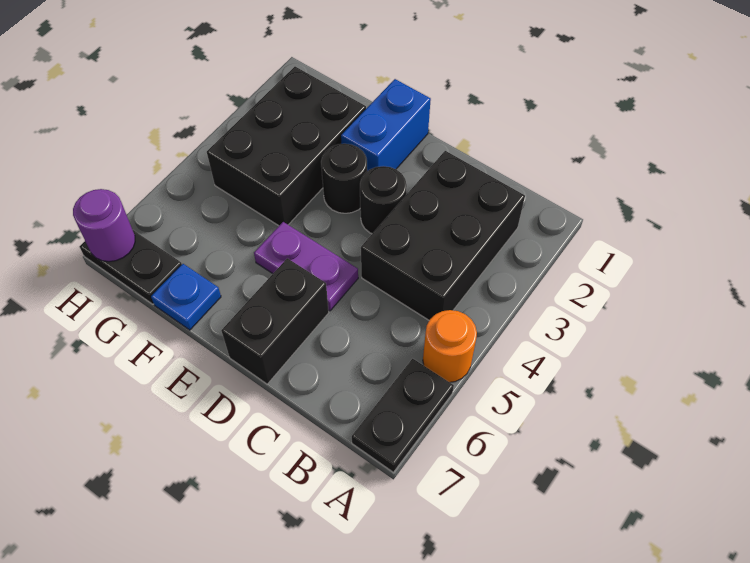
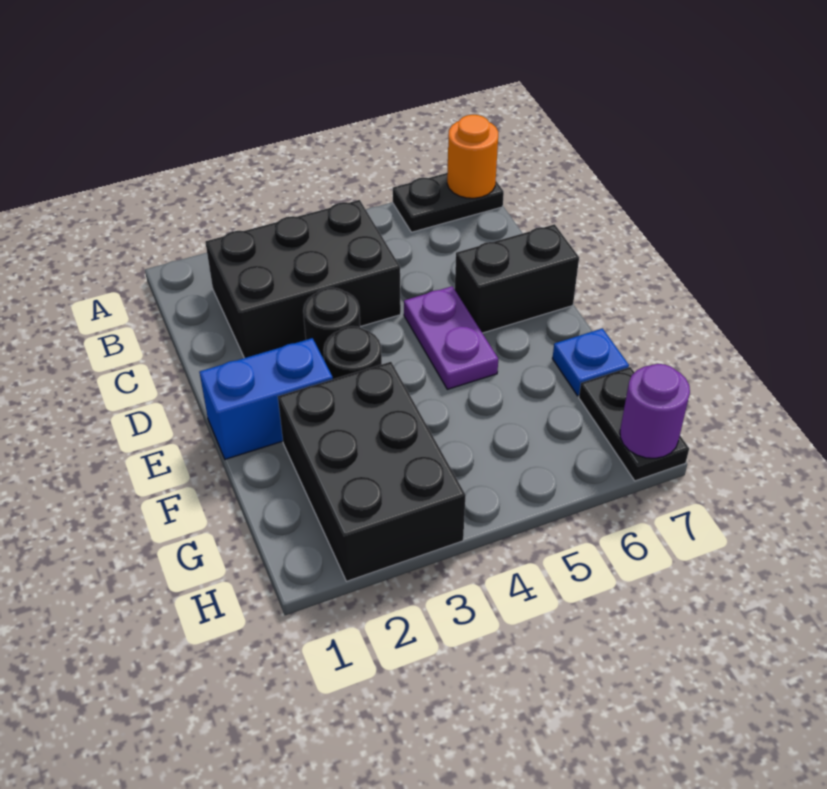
orange round brick A5 level 1 -> orange round brick A7 level 2
black brick F2:G4 level 1 -> black brick F2:H3 level 1

